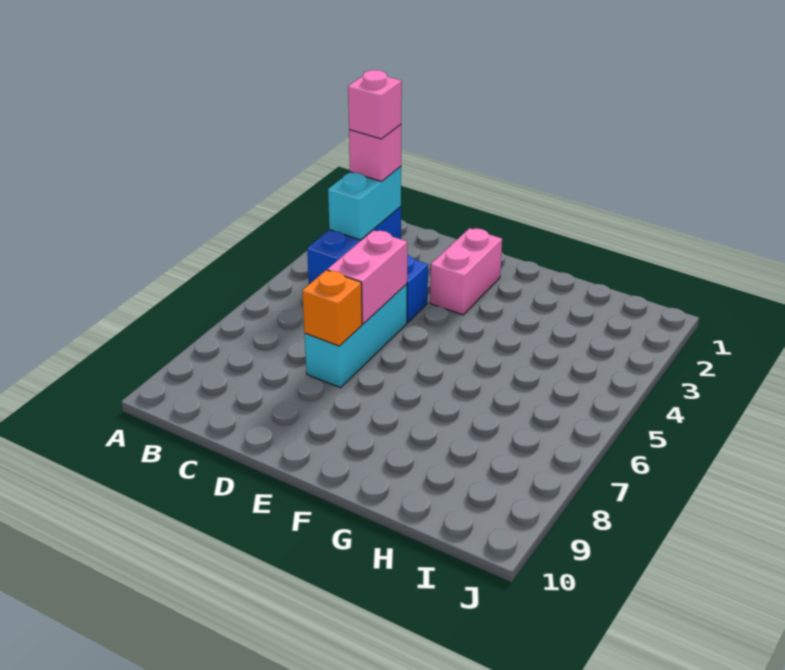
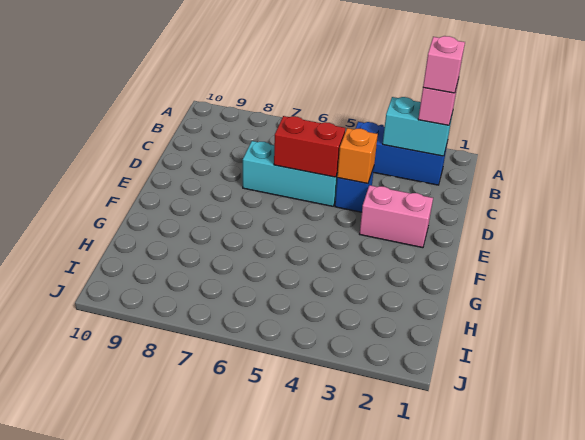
pink brick D5:D6 level 2 -> red brick D5:D6 level 2
orange brick D7 level 2 -> orange brick D4 level 2

